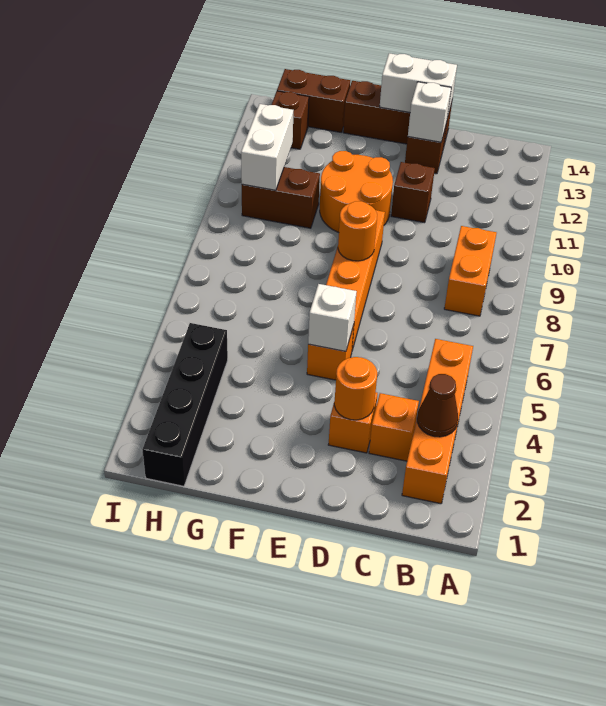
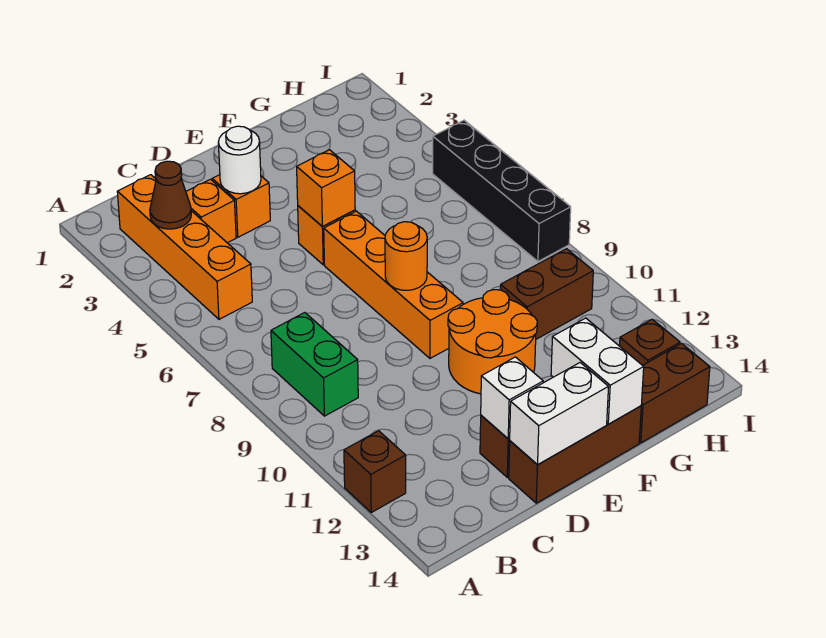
orange brick B8:B9 level 1 -> green brick B8:B9 level 1
orange round brick D3 level 2 -> white round brick D3 level 2
brown brick D11 level 1 -> brown brick A12 level 1
white brick E5 level 2 -> orange brick E5 level 2
black brick H1:H4 level 1 -> black brick I5:I8 level 1
white brick H10:H11 level 2 -> white brick F13:F14 level 2

